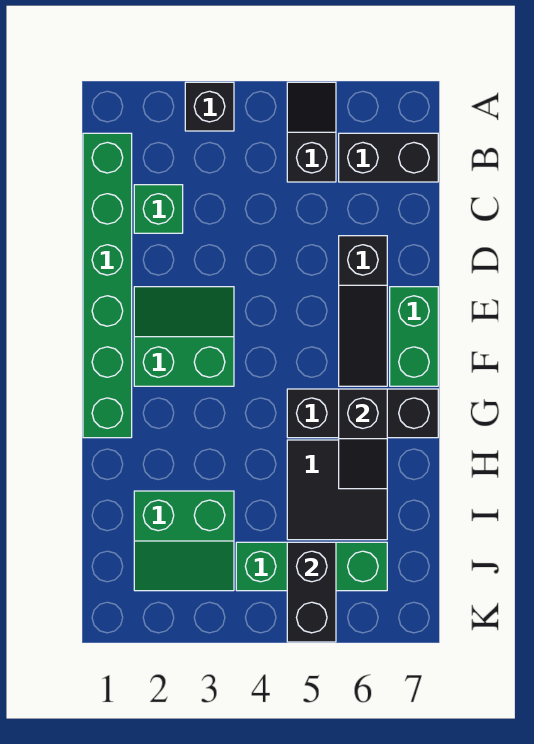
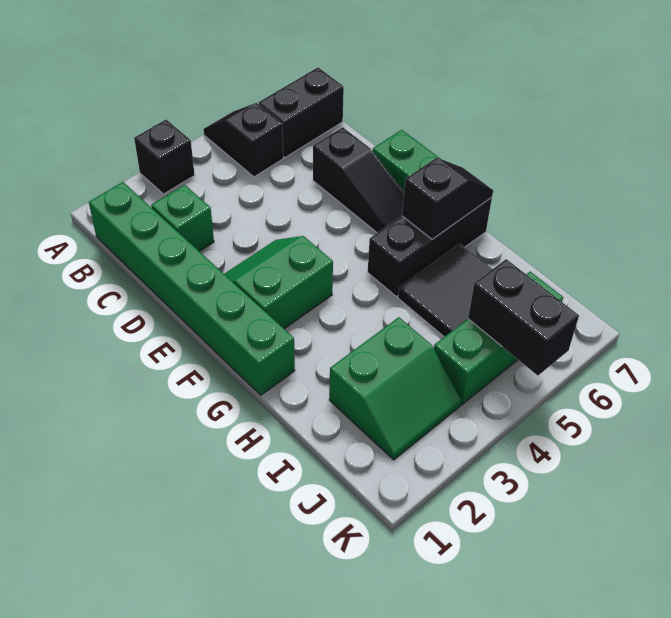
black slope G6:H6 level 2 top G -> black slope G6:G7 level 2 top 6

